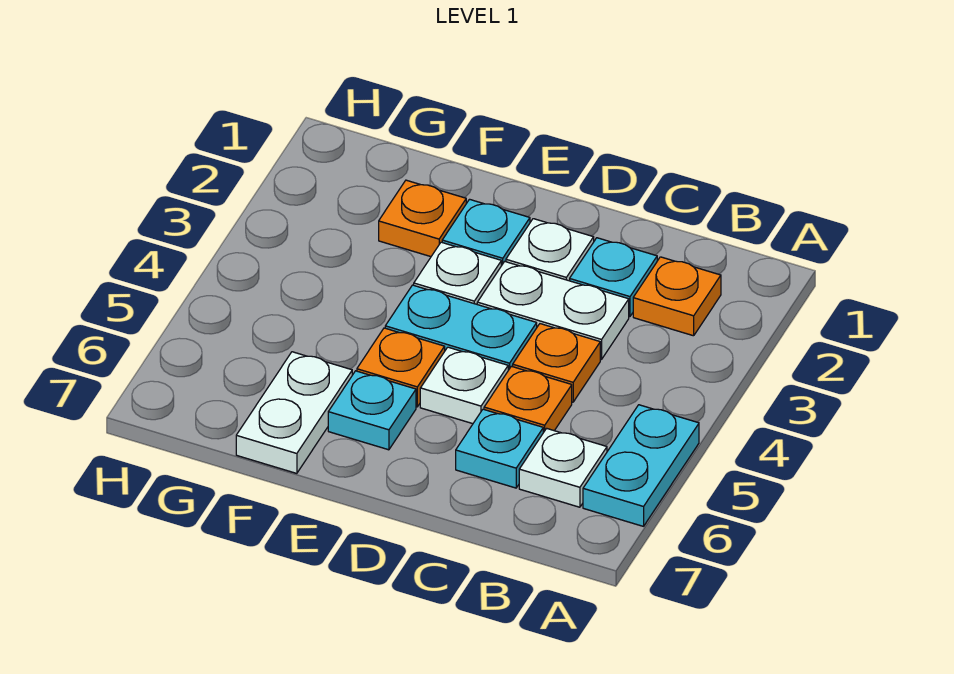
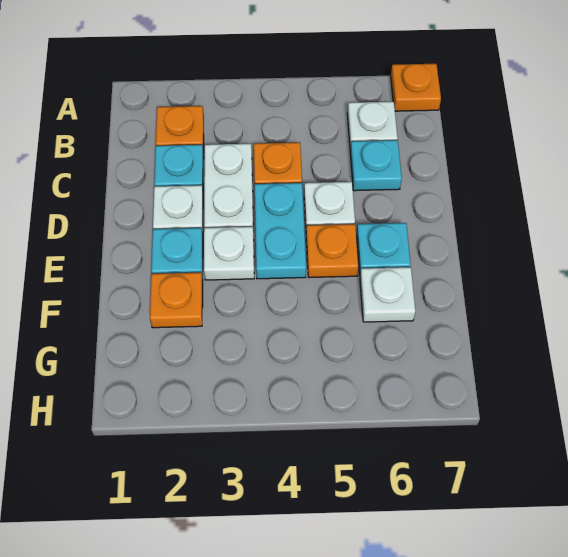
cyan plate A5:A6 level 1 -> none
orange plate C5 level 1 -> orange plate A7 level 1
white plate F6:F7 level 1 -> white plate F6 level 1

